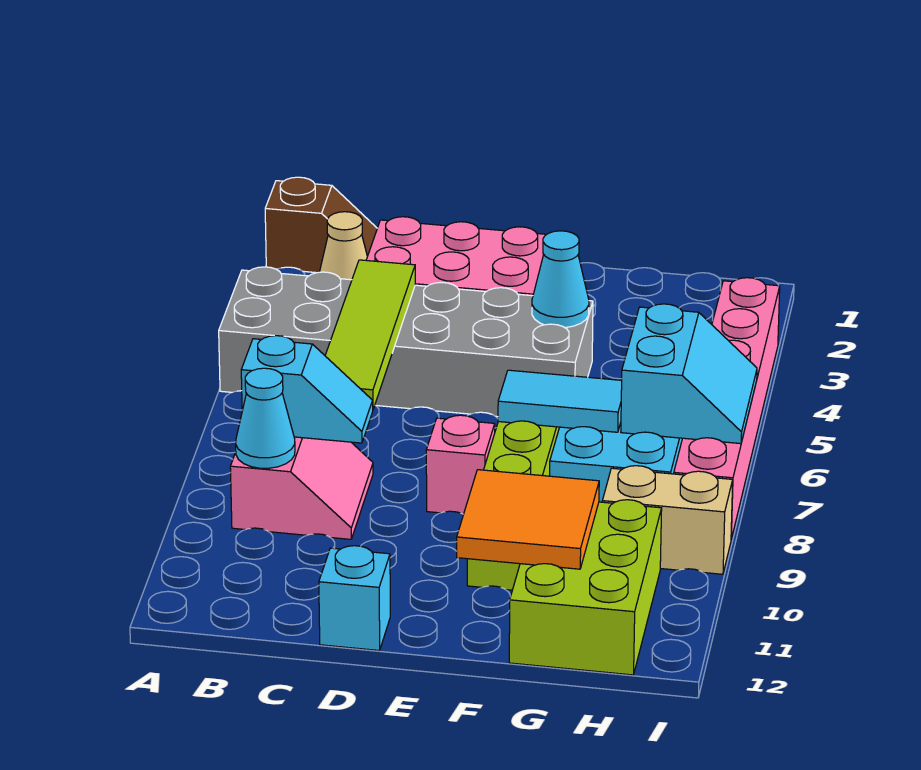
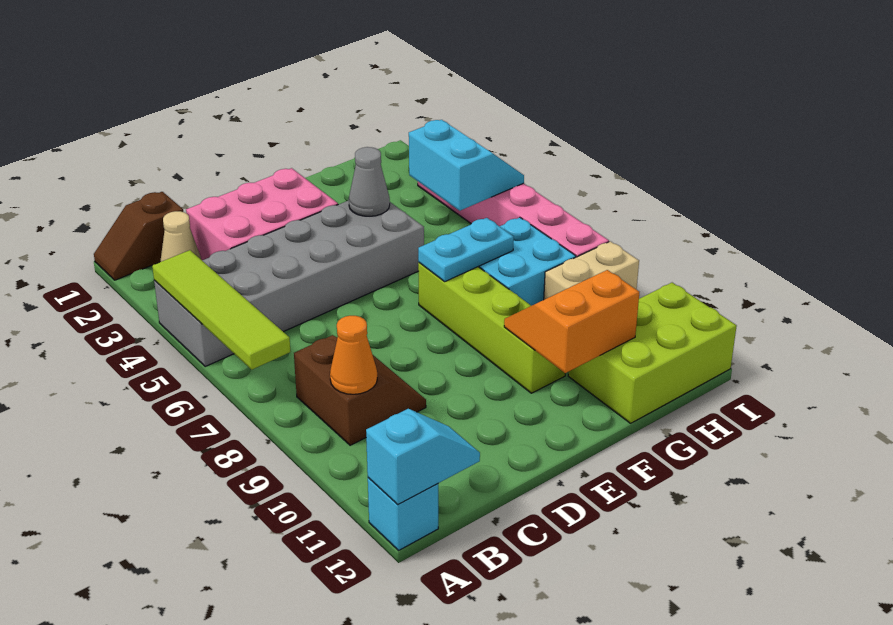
brown slope A1:B1 level 1 top A -> brown slope A1:B1 level 1 top B
pink slope B8:C9 level 1 top B -> brown slope B8:C9 level 1 top B
cyan slope B8:C8 level 2 top B -> cyan slope A12:B12 level 2 top A
cyan cone B9 level 2 -> orange cone B9 level 2
lime tile C4:C7 level 2 -> lime tile A4:A7 level 2
cyan brick D12 level 1 -> cyan brick A12 level 1
pink brick E8 level 1 -> none
cyan cone F4 level 2 -> grey cone F4 level 2
cyan tile F7:G7 level 2 -> cyan plate F7:G7 level 2
orange tile F10:G11 level 2 -> orange slope F10:G11 level 2 top 11
lime brick G10:H12 level 1 -> lime brick G11:I12 level 1
cyan slope H6:I7 level 2 top H -> cyan slope H4:I5 level 2 top H

